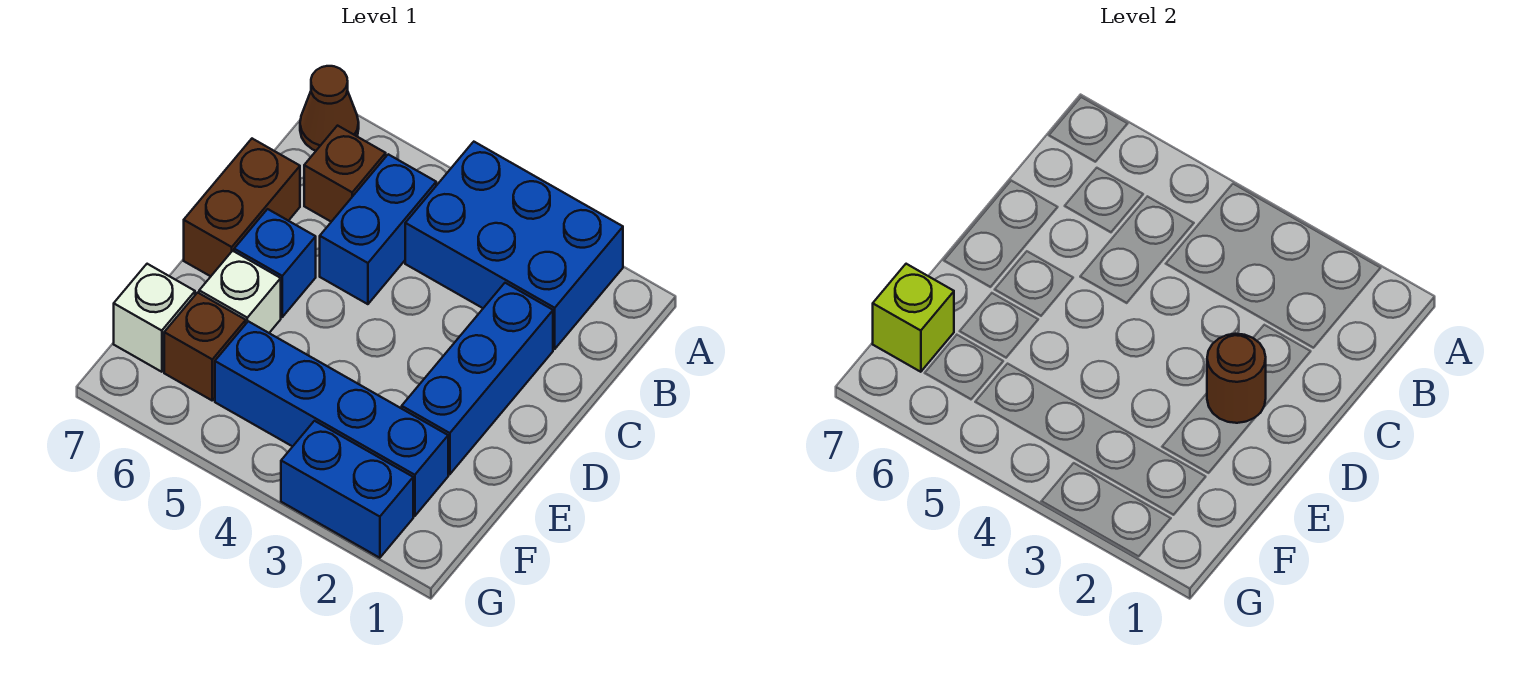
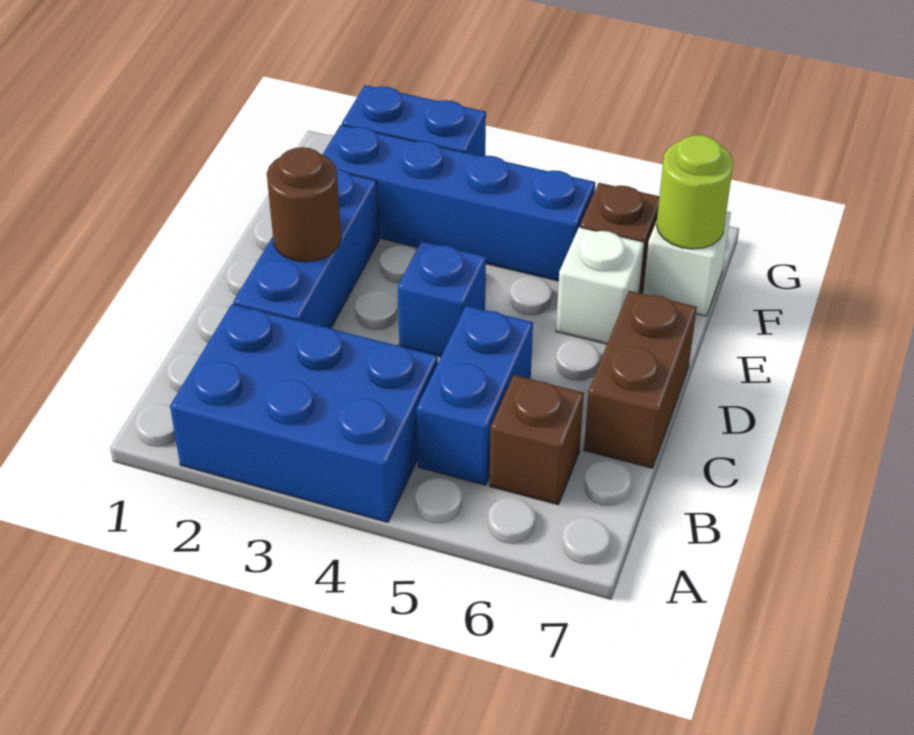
brown cone A7 level 1 -> none
blue brick D6 level 1 -> blue brick D4 level 1
lime brick F7 level 2 -> lime round brick F7 level 2

